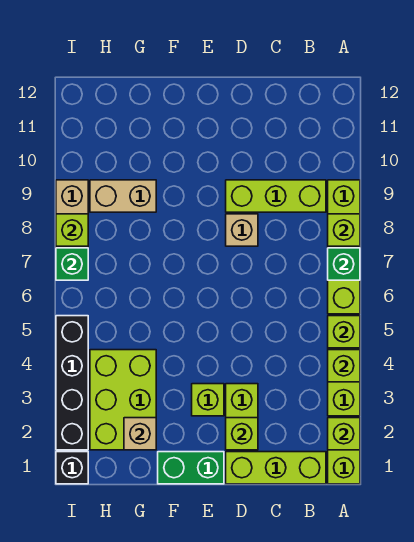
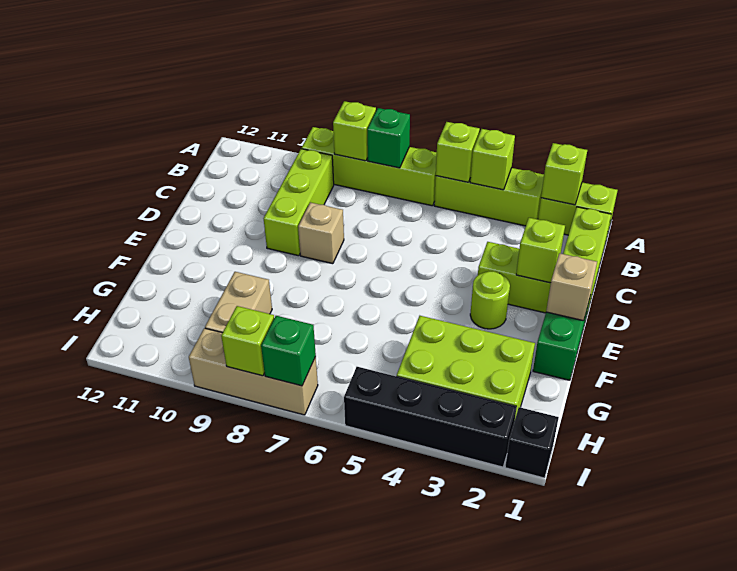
lime brick E3 level 1 -> lime round brick E3 level 1
tan brick G2 level 2 -> tan brick E1 level 2

